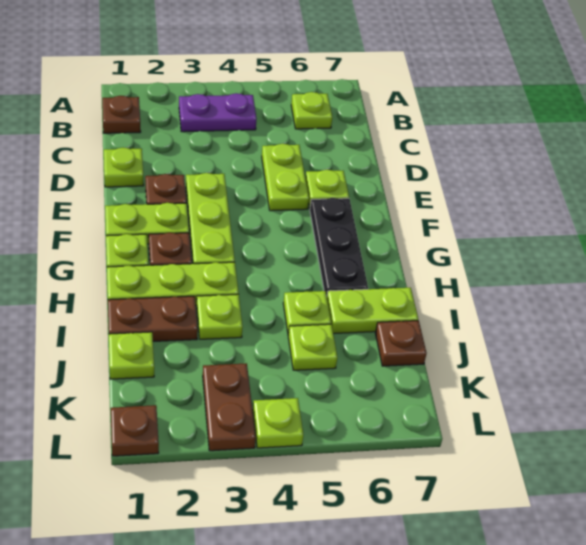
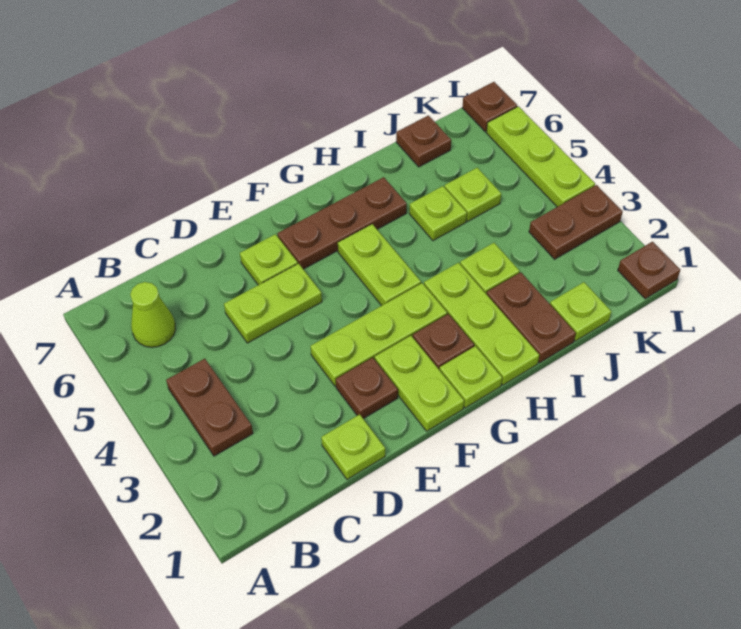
brown plate B1 level 1 -> brown plate L7 level 1
purple plate B3:B4 level 1 -> brown plate B3:B4 level 1
lime plate B6 level 1 -> lime cone B6 level 1
black plate F6:H6 level 1 -> brown plate F6:H6 level 1
lime plate I6:I7 level 1 -> lime plate G4:G5 level 1
lime plate L4 level 1 -> lime plate L4:L6 level 1

